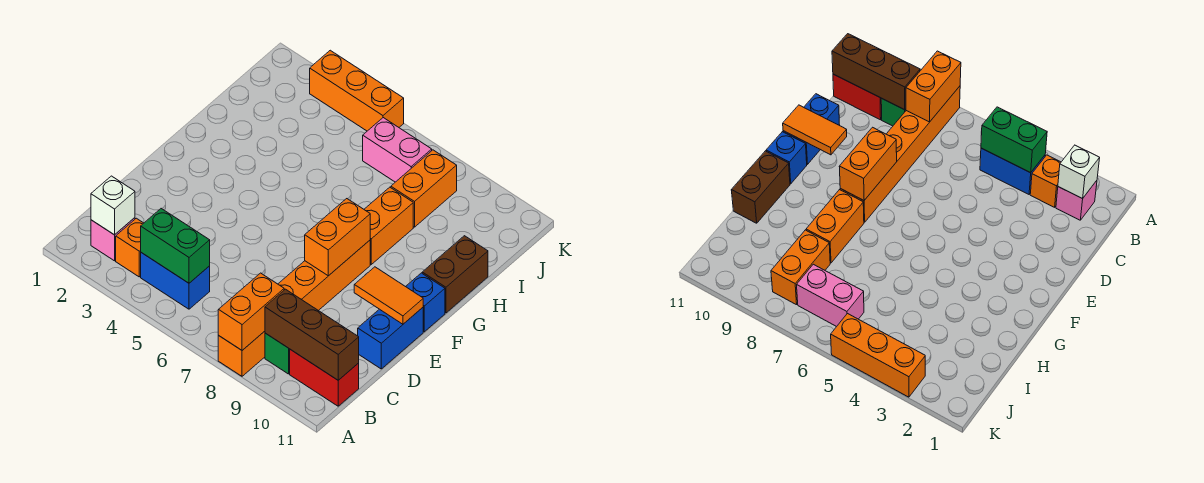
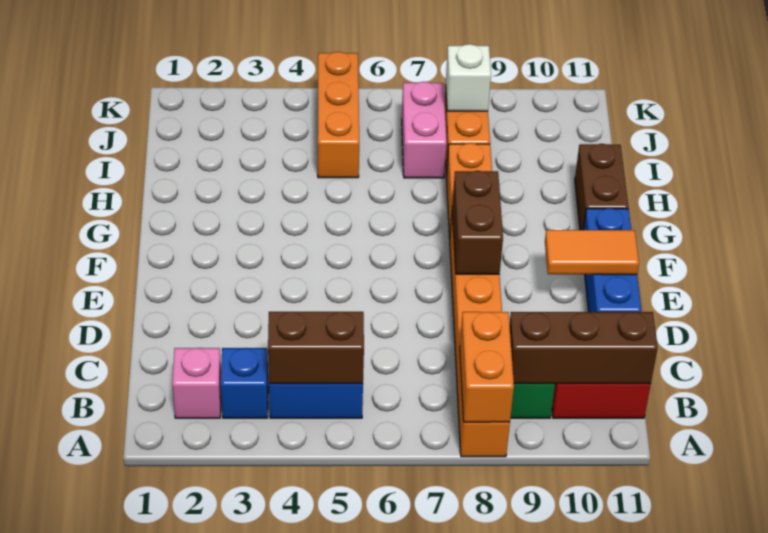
white brick B2 level 2 -> white brick J8 level 2
orange brick B3 level 1 -> blue brick B3 level 1
green brick B4:B5 level 2 -> brown brick B4:B5 level 2
orange brick E8:F8 level 2 -> brown brick E8:F8 level 2
pink brick J6:J7 level 1 -> pink brick I7:J7 level 1
orange brick K3:K5 level 1 -> orange brick I5:K5 level 1

